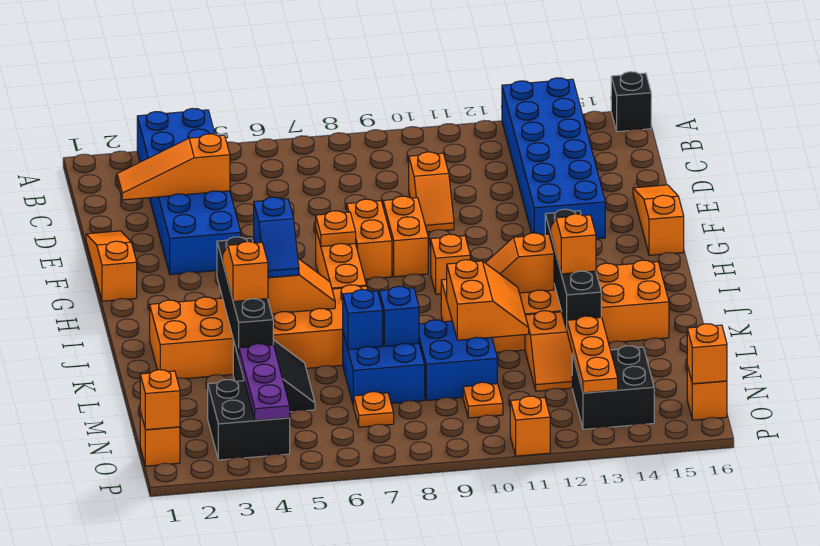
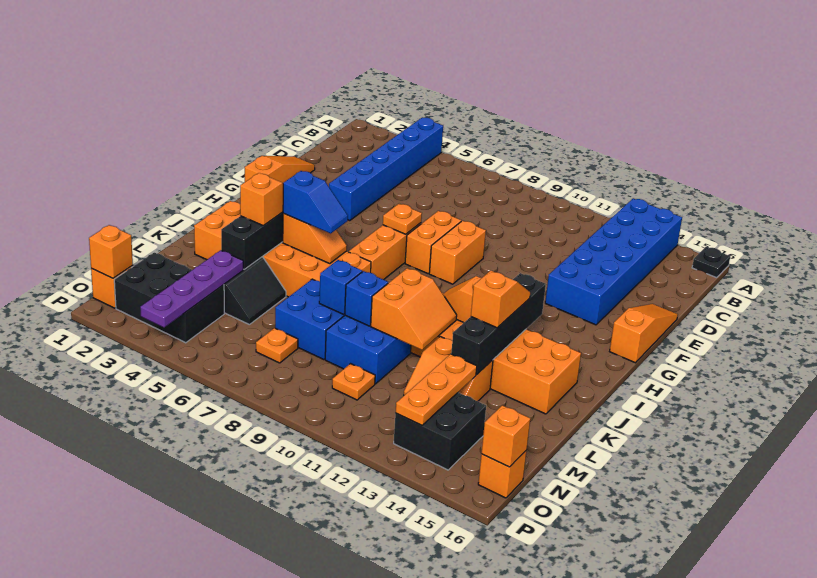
blue brick A3:F4 level 1 -> blue brick A4:F4 level 1
black brick A16 level 1 -> black plate A16 level 1
orange slope D2:D4 level 2 top 4 -> none
orange slope D10:E10 level 1 top D -> none
orange brick H10 level 1 -> none
blue slope I5:J5 level 3 top I -> blue slope J5:J6 level 3 top 5
blue brick L7 level 2 -> blue brick L9 level 2
purple plate M4:O4 level 2 -> purple plate M4:P4 level 2
black brick N3:O4 level 1 -> black brick N2:O4 level 1
orange brick P11 level 1 -> none

